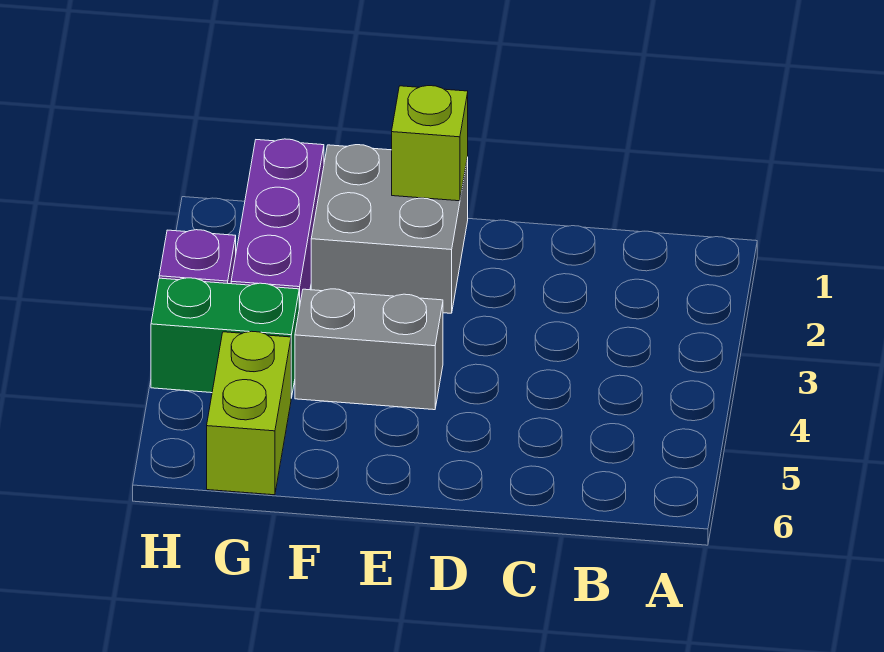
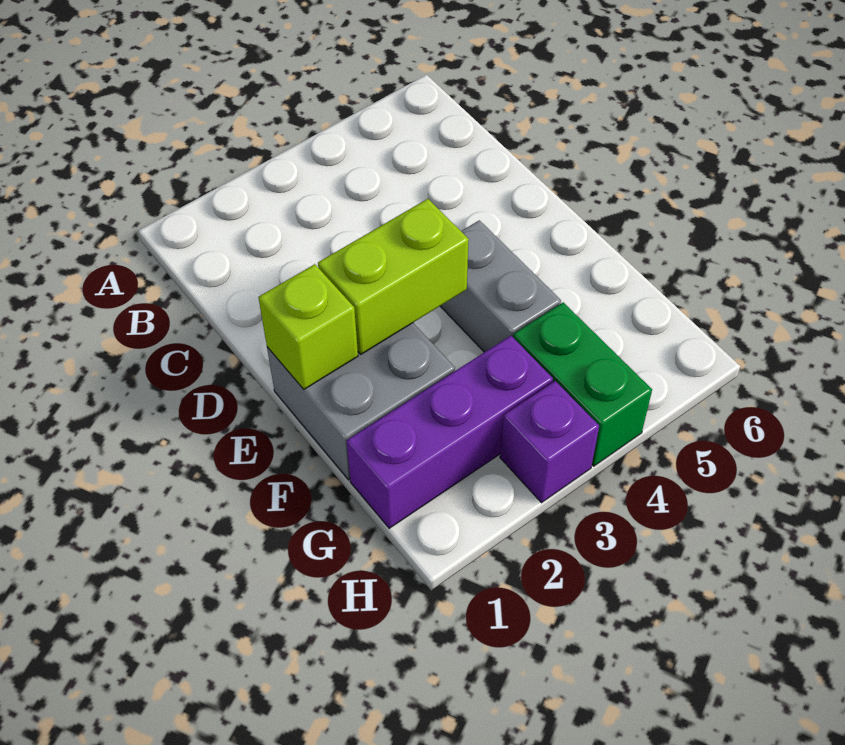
lime brick G5:G6 level 1 -> lime brick E2:E3 level 2

